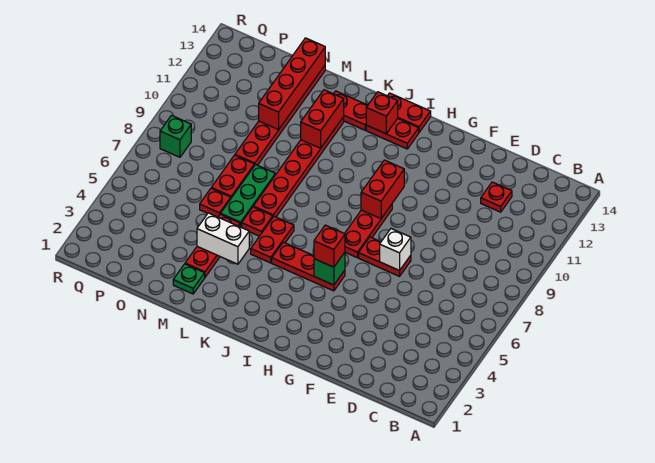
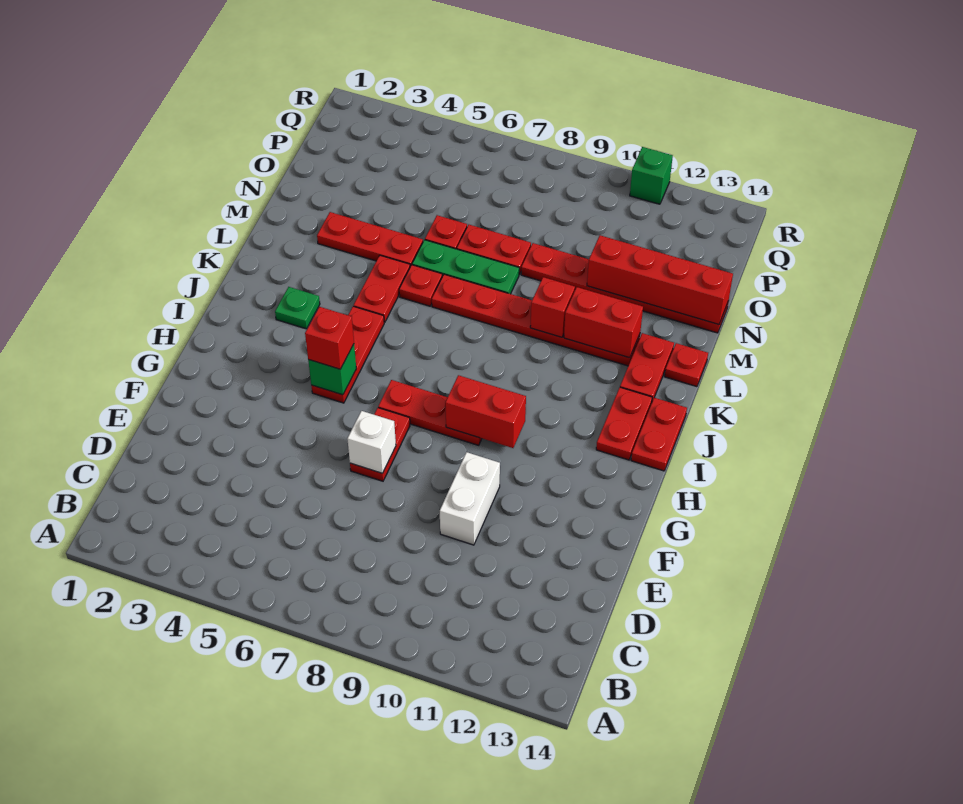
red plate D12 level 1 -> red plate L14 level 1
red brick J13 level 2 -> red brick L10 level 2
red plate K5:K6 level 1 -> red plate K5:L5 level 1
white brick L4:M4 level 2 -> white brick E10:F10 level 1
green plate M2 level 1 -> green plate J3 level 1
green brick Q8 level 1 -> green brick R11 level 1

